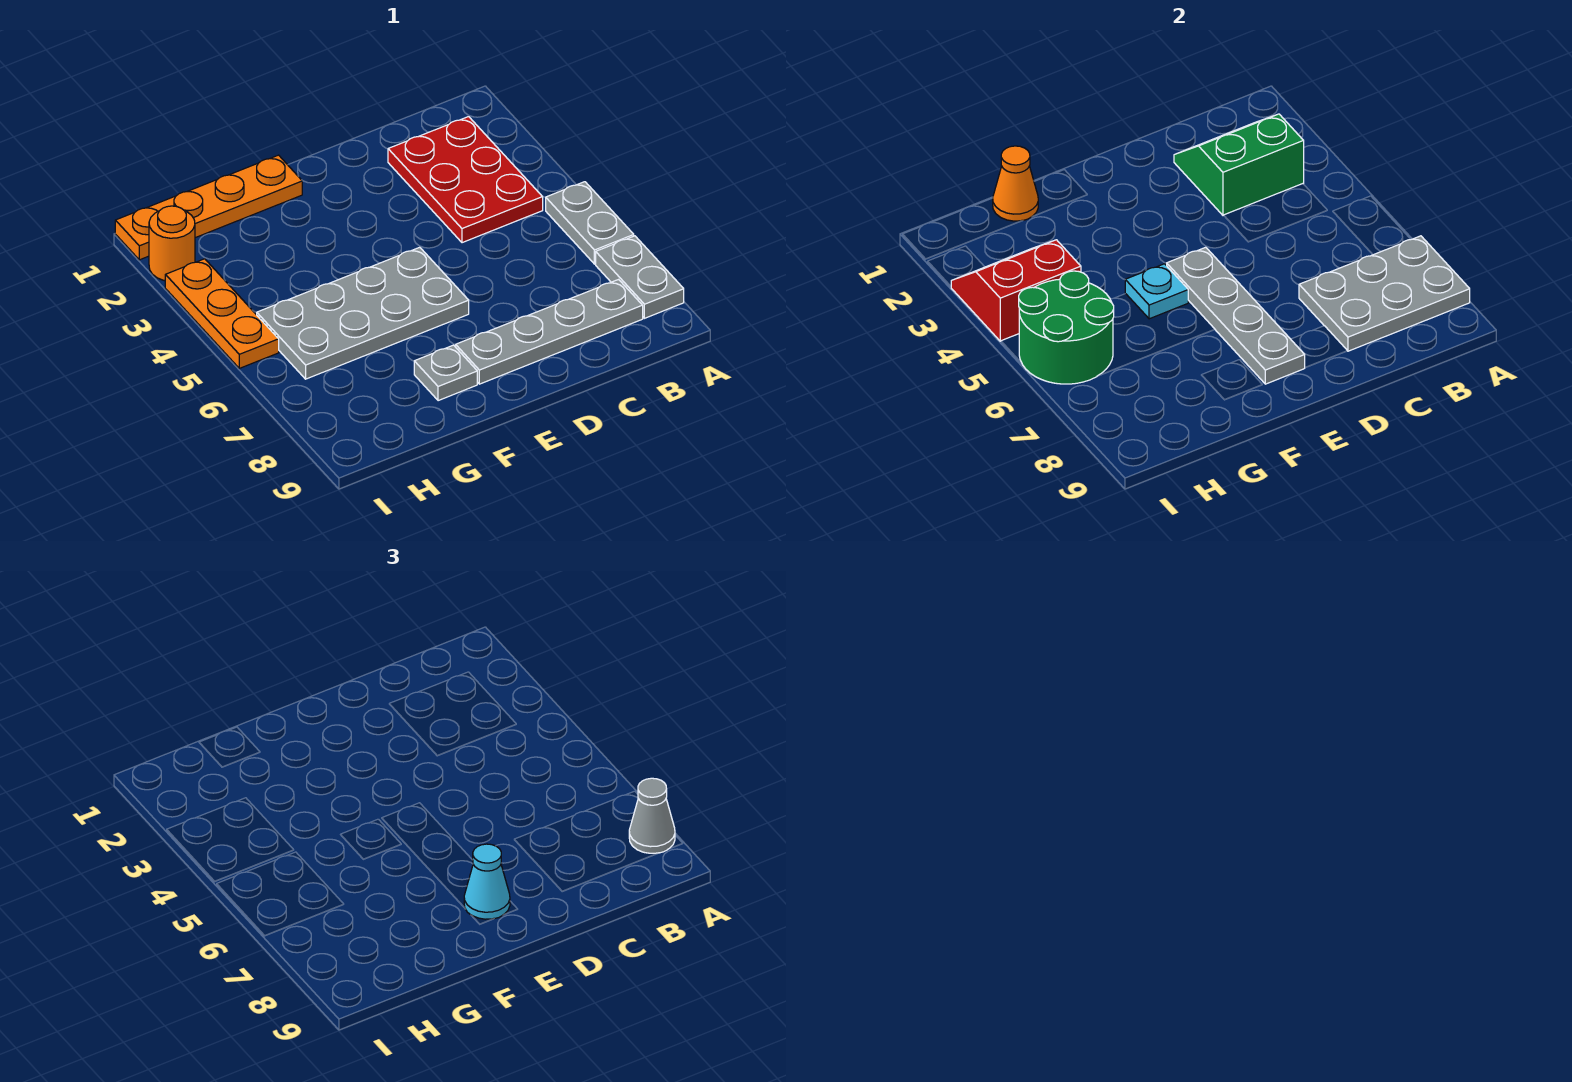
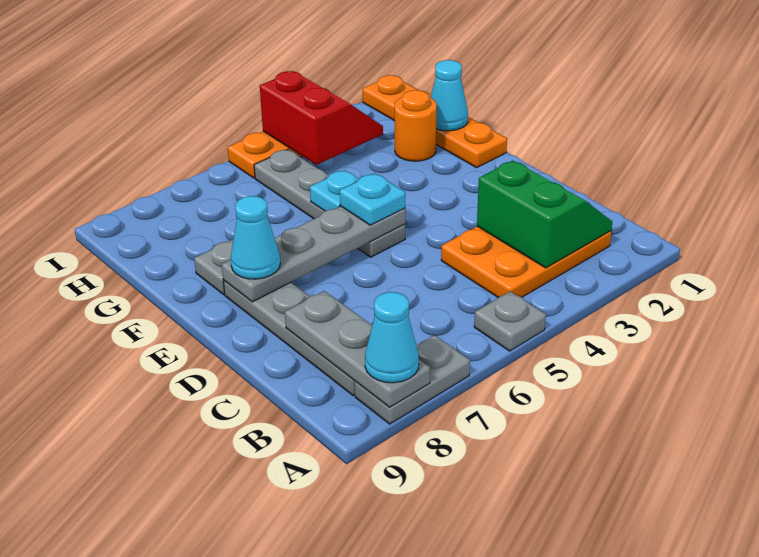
grey plate A5:A6 level 1 -> grey plate A5 level 1
grey plate A7:C8 level 2 -> grey plate A8:C8 level 2
grey cone A8 level 3 -> cyan cone A8 level 3
red plate B2:C4 level 1 -> orange plate B2:C4 level 1
grey plate E5:H6 level 1 -> grey plate E5:H5 level 1
none -> cyan plate E5 level 3
orange cone G1 level 2 -> cyan cone G1 level 2
green round brick H5:I6 level 2 -> none
orange round brick I2 level 1 -> orange round brick G2 level 1

